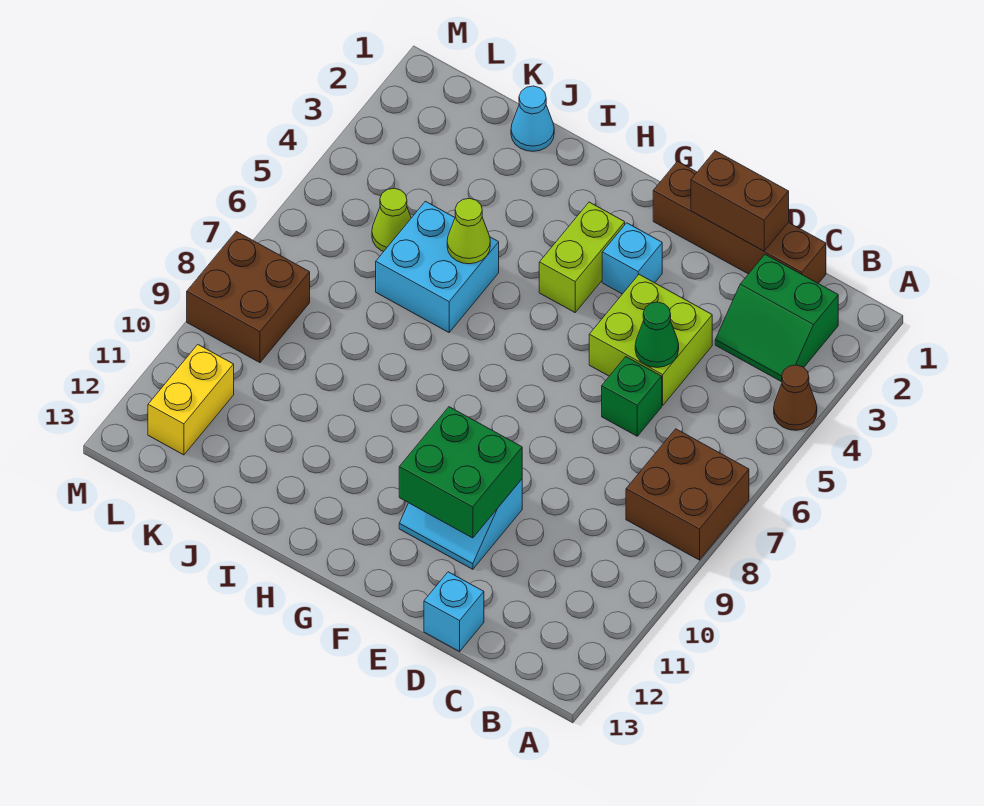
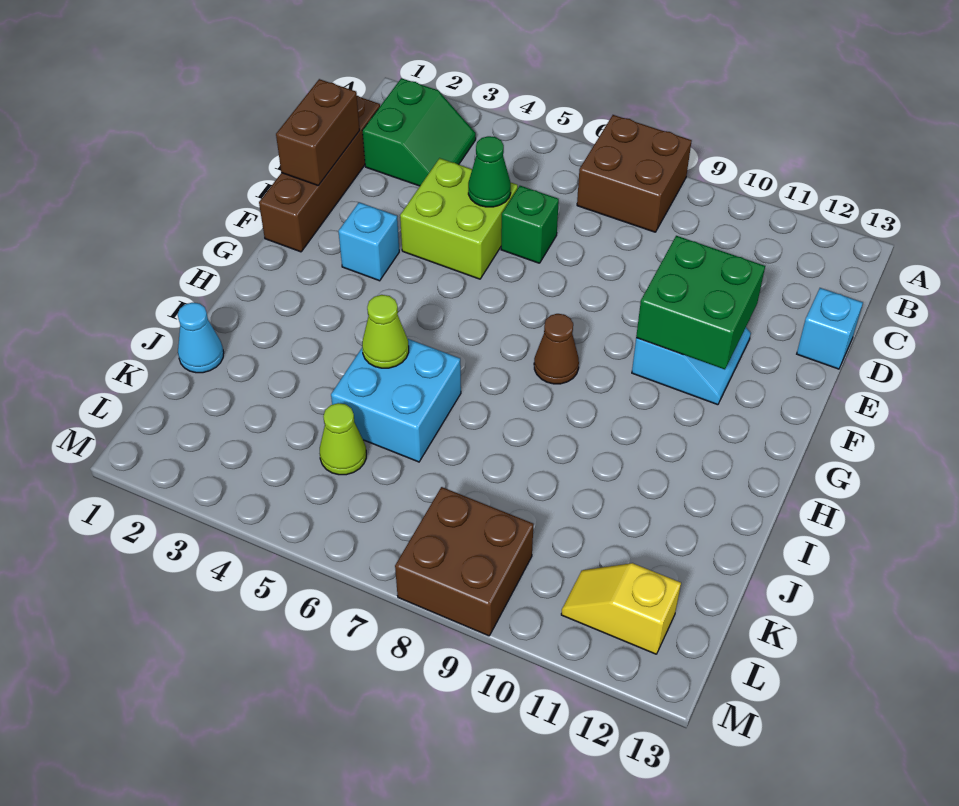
brown cone A4 level 1 -> brown cone G8 level 1
lime brick G3:G4 level 1 -> none
yellow brick L11:L12 level 1 -> yellow slope L11:L12 level 1 top 12

